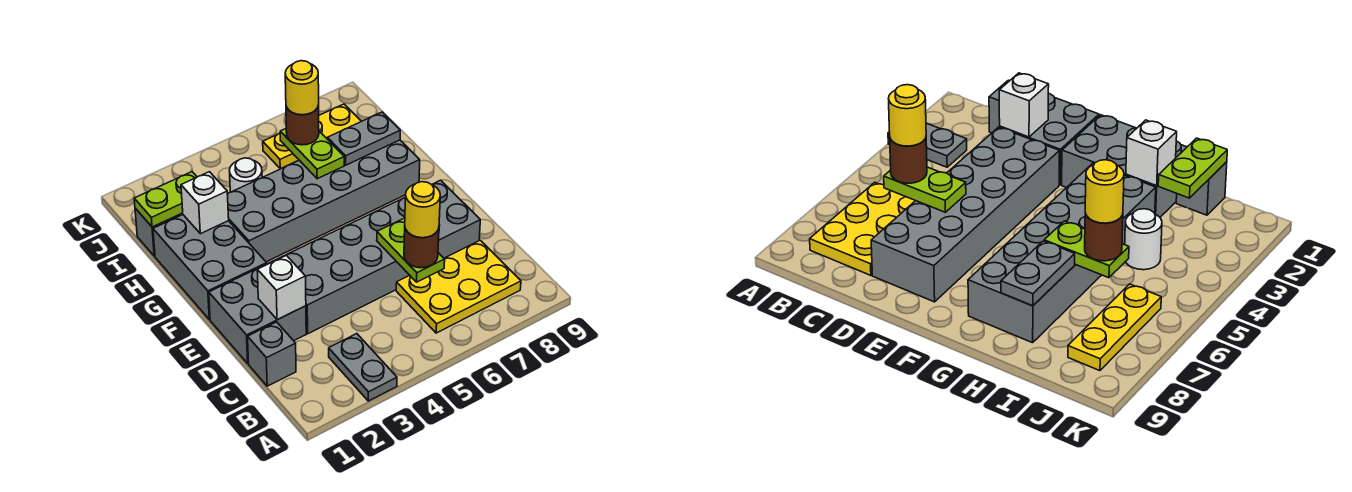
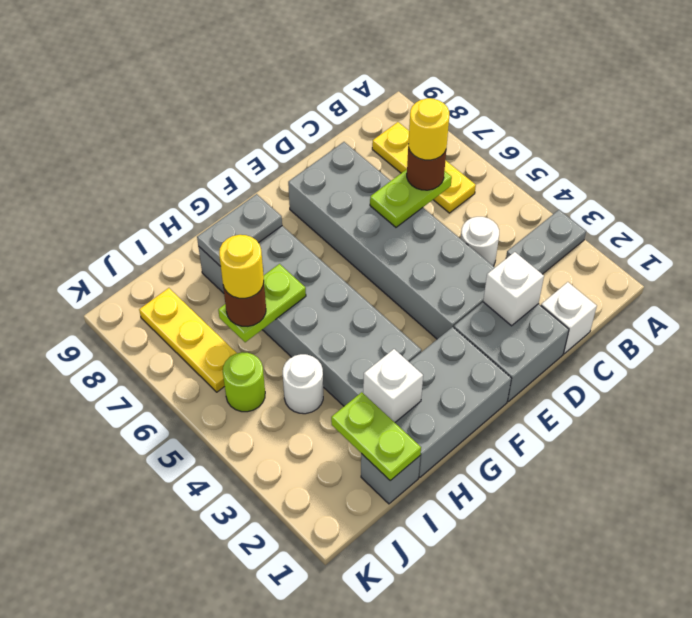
yellow plate B6:C8 level 1 -> yellow plate B6:B8 level 1
grey brick C1 level 1 -> white brick C1 level 1
none -> white round brick C4 level 1
grey plate H7:H8 level 2 -> grey plate G8:H8 level 2
none -> lime round brick J5 level 1

